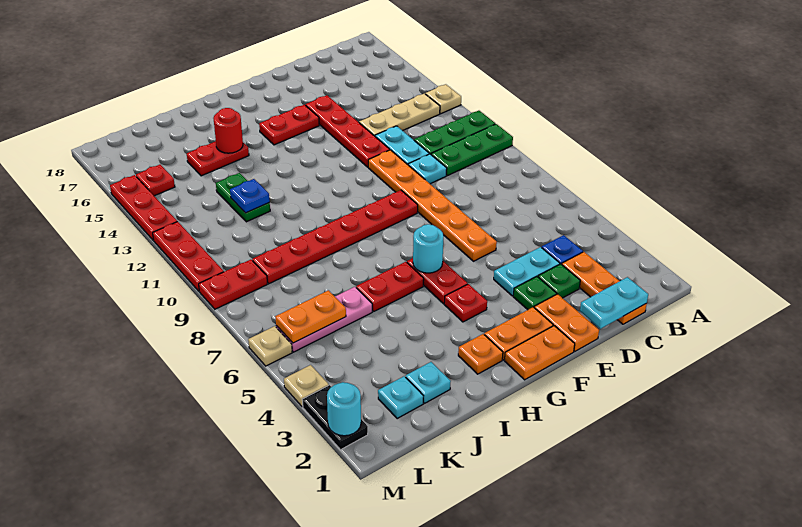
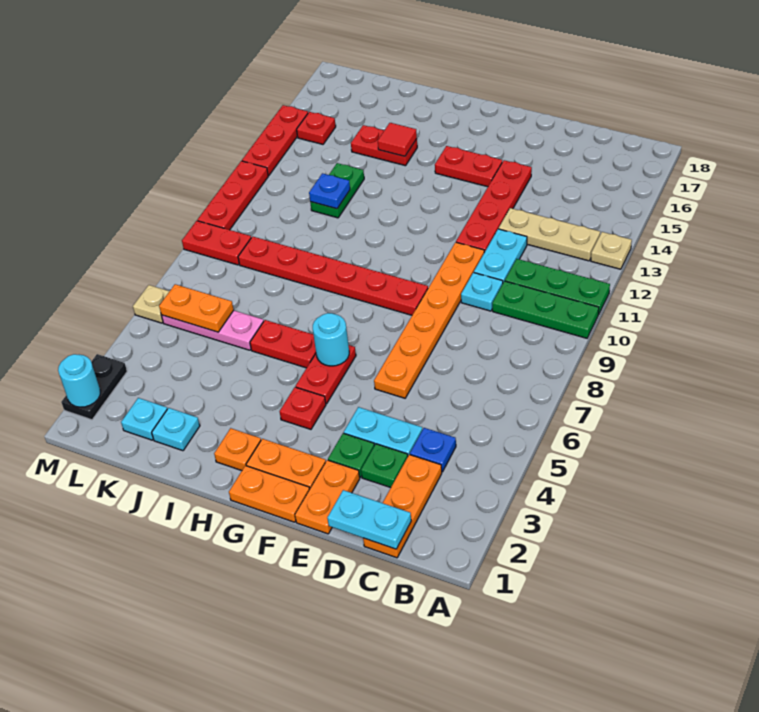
red round brick I15 level 2 -> red tile I15 level 2
tan plate M4 level 1 -> none

